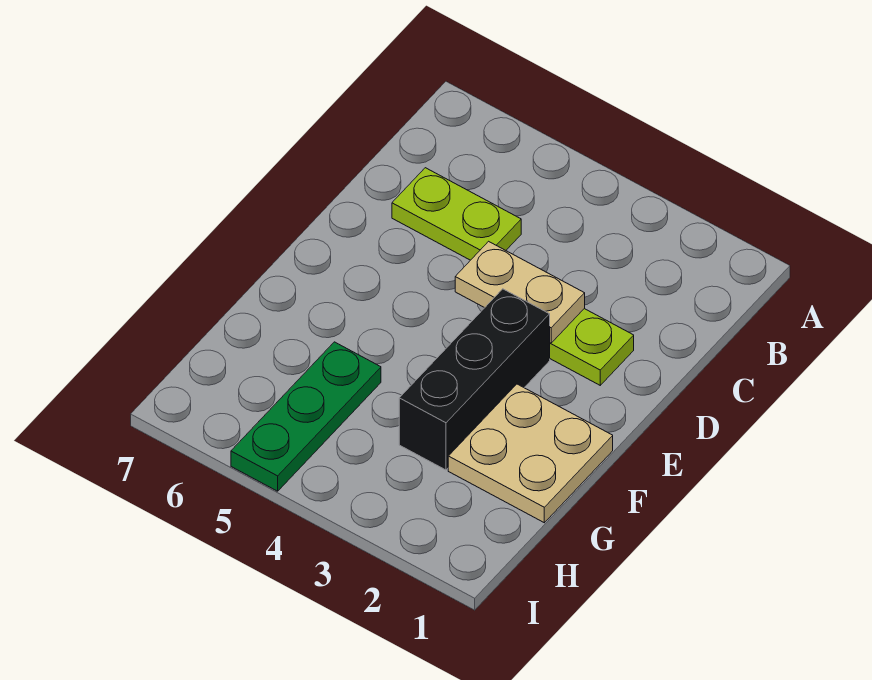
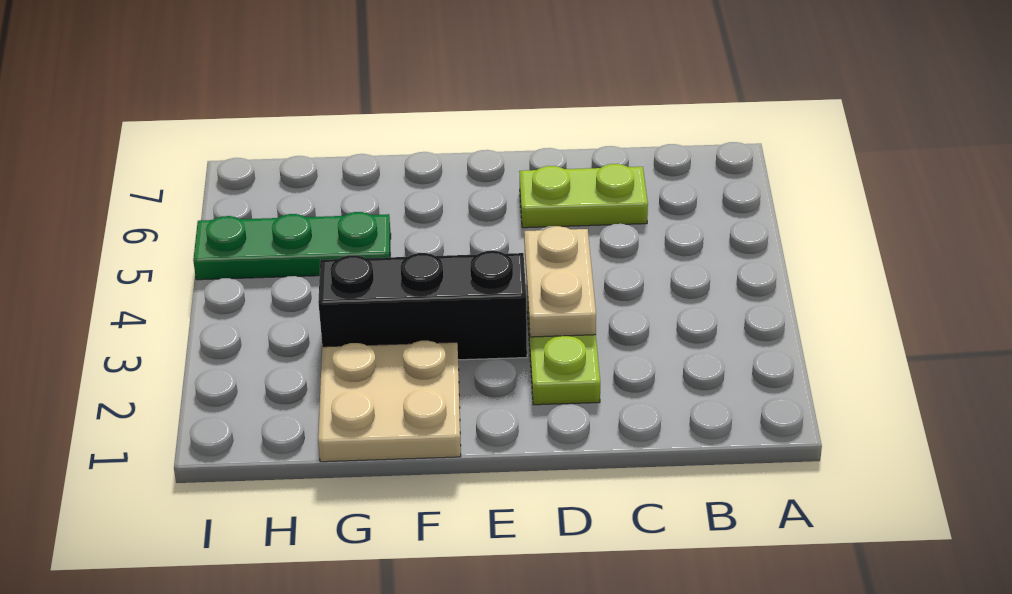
lime plate C5:C6 level 1 -> lime plate C6:D6 level 1

